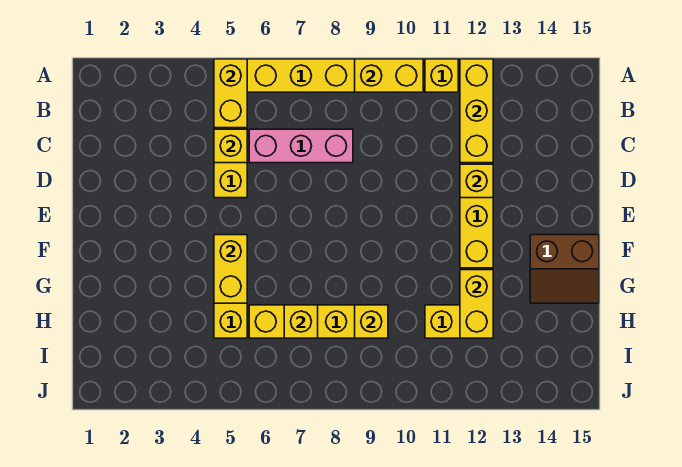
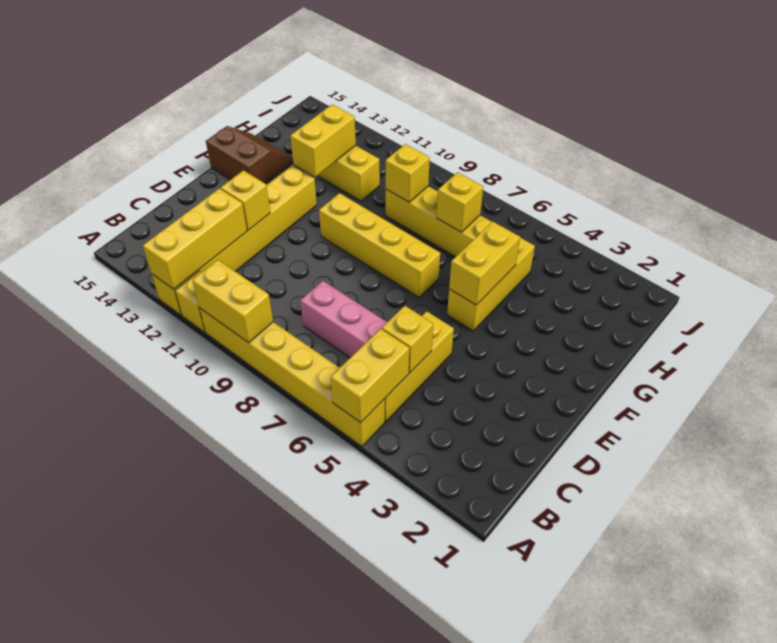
none -> yellow brick F7:F10 level 1

